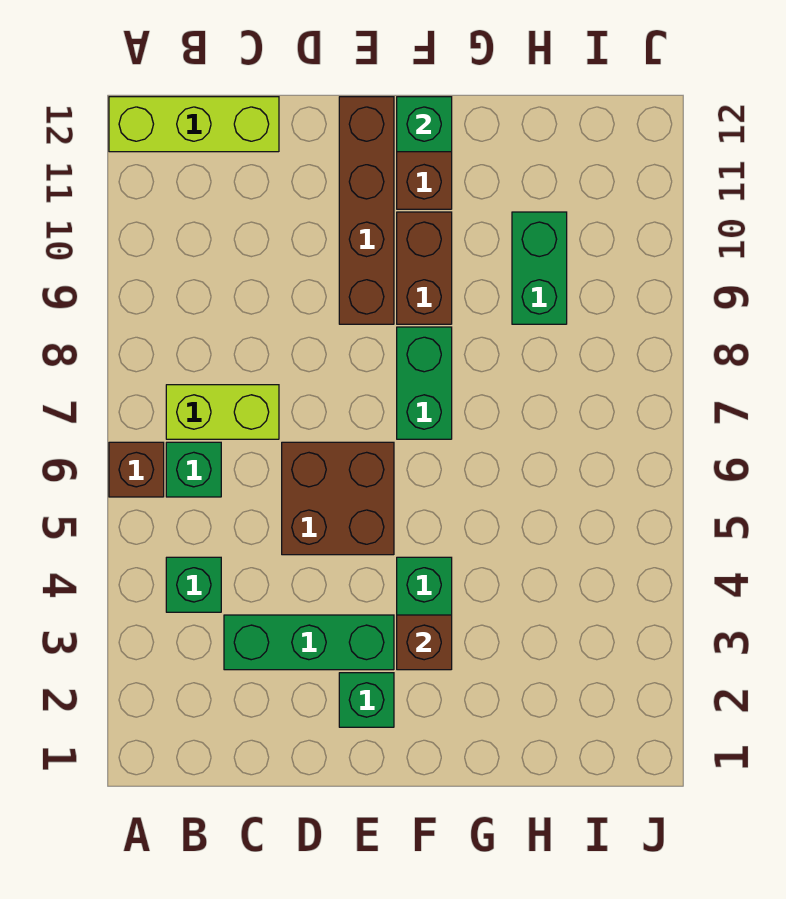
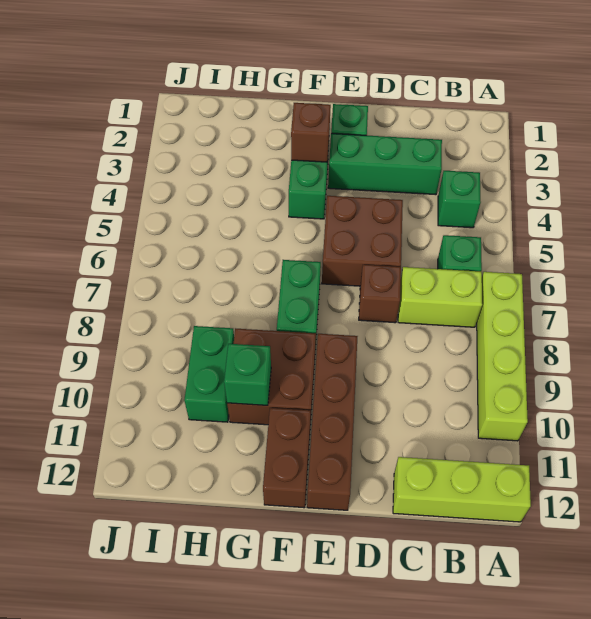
brown brick A6 level 1 -> brown brick D7 level 1
none -> lime brick A7:A10 level 1
brown brick F9:F10 level 1 -> brown brick F9:G10 level 1
green brick F12 level 2 -> green brick G10 level 2

